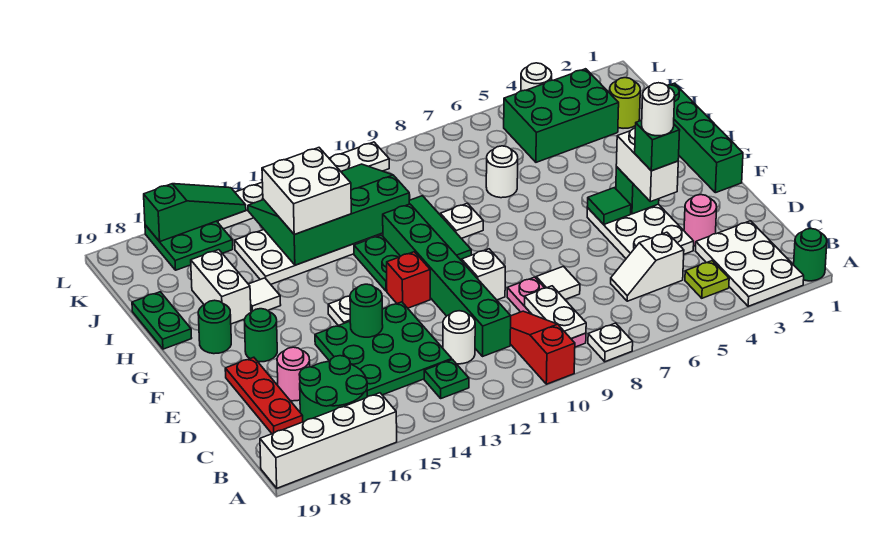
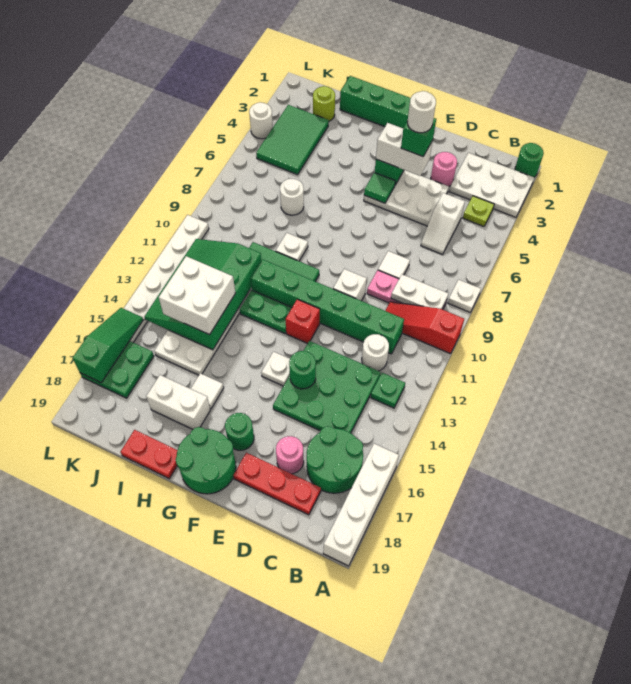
green round brick G18 level 1 -> green round brick F18:G19 level 1
green plate H19:I19 level 1 -> red plate H19:I19 level 1
green brick J3:K5 level 1 -> green tile J3:K5 level 1

